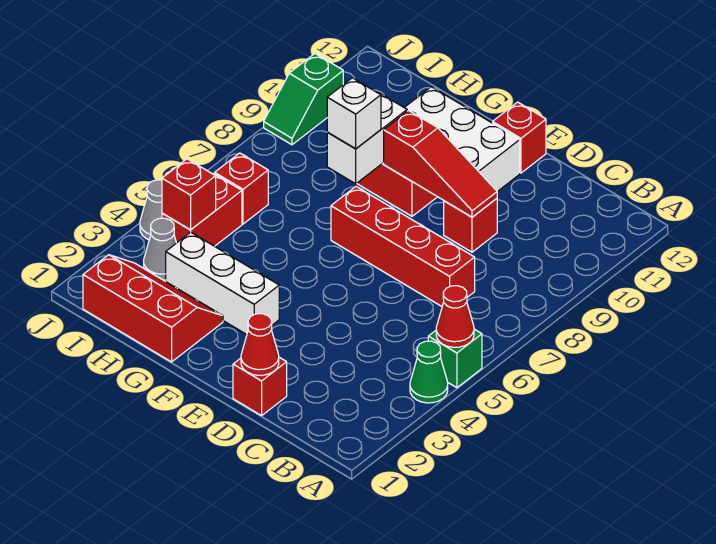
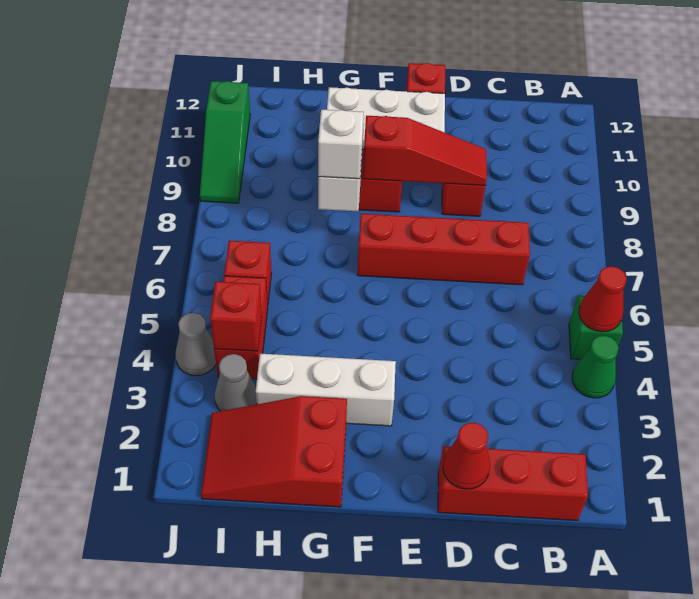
red brick D1 level 1 -> red brick B1:D1 level 1
red slope G1:I2 level 1 top 1 -> red slope G1:I2 level 1 top G
green slope J9:J10 level 1 top 10 -> green slope J9:J11 level 1 top 11

